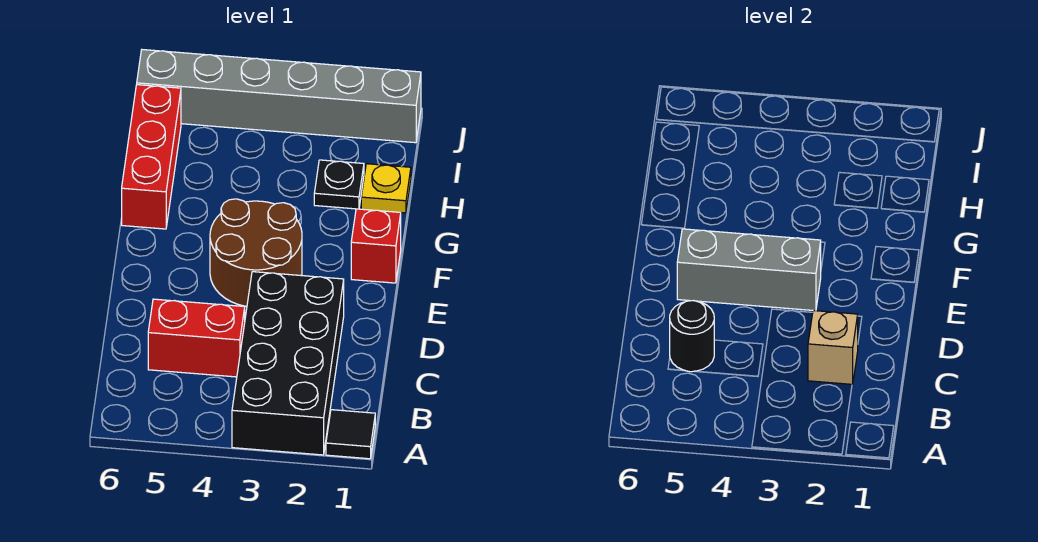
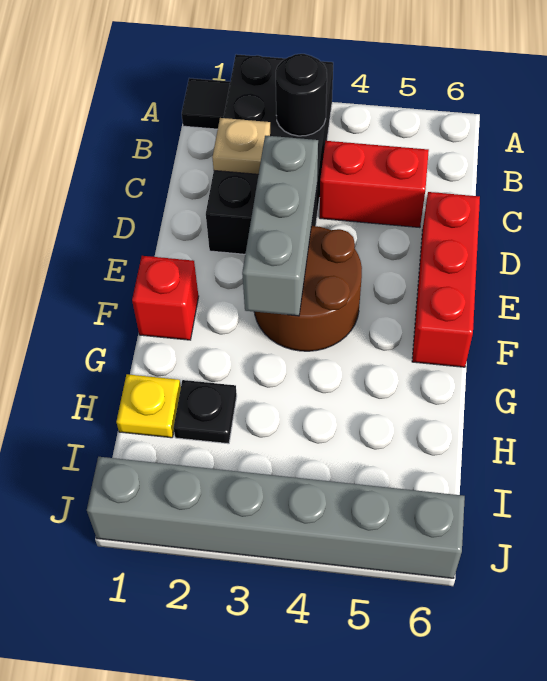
tan brick C2 level 2 -> tan plate C2 level 2
black round brick C5 level 2 -> black round brick B3 level 2
grey brick E3:E5 level 2 -> grey brick D3:F3 level 2
red brick G6:I6 level 1 -> red brick D6:F6 level 1

